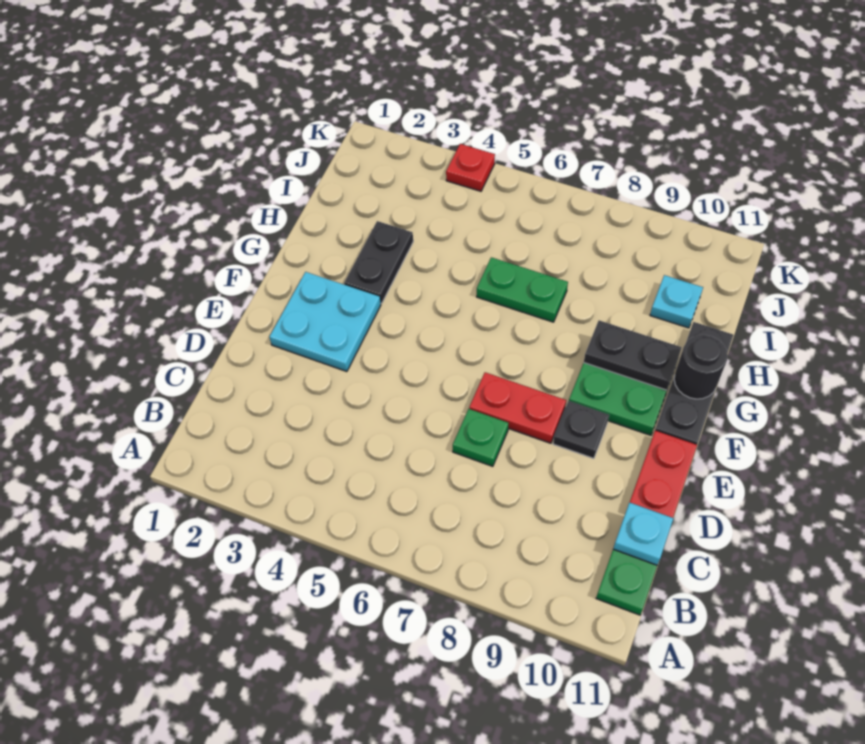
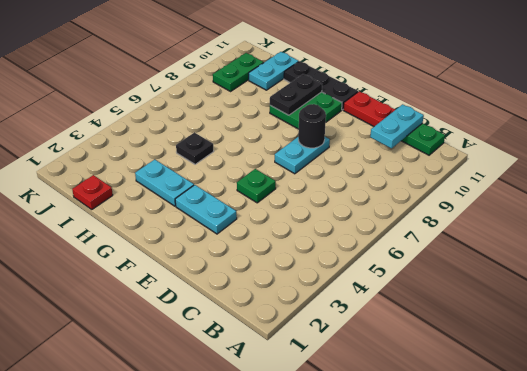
cyan plate C11 level 2 -> cyan plate C10:C11 level 2
green plate D7 level 1 -> green plate E5 level 1
cyan plate E2:F3 level 1 -> cyan plate E3:F3 level 1
red plate E7:E8 level 1 -> cyan plate E7:E8 level 1
black plate E9 level 1 -> black plate H5 level 1
black plate G3:H3 level 1 -> cyan plate G3:H3 level 1
black round brick G11 level 2 -> black round brick E8 level 2
green plate H6:H7 level 1 -> green plate J9:J10 level 1
cyan plate I10 level 1 -> cyan plate I10:I11 level 1
red plate K4 level 1 -> red plate I1 level 1

